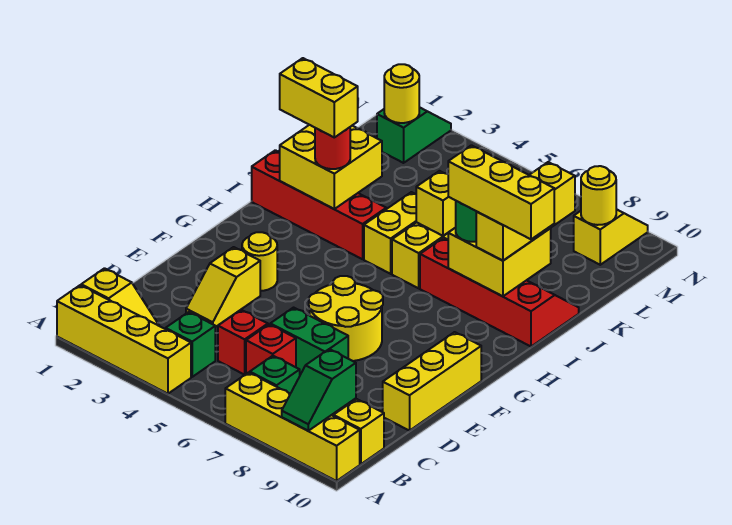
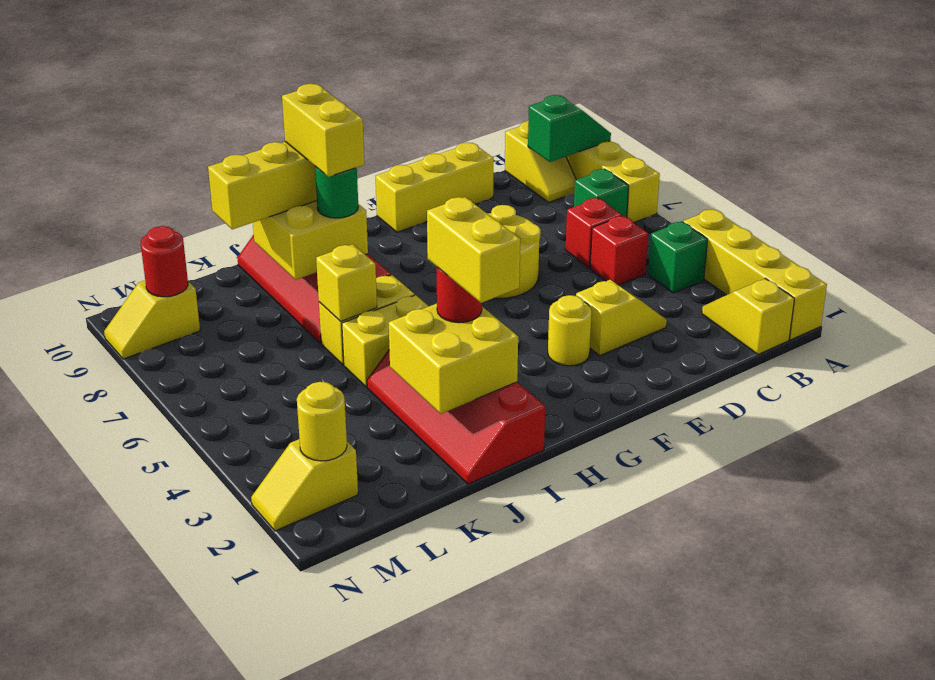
green brick D6:D7 level 1 -> none
yellow brick I8:I10 level 4 -> yellow brick I8:I9 level 4
green slope M2:N2 level 1 top M -> yellow slope M2:N2 level 1 top M
yellow round brick M9 level 2 -> red round brick M9 level 2

